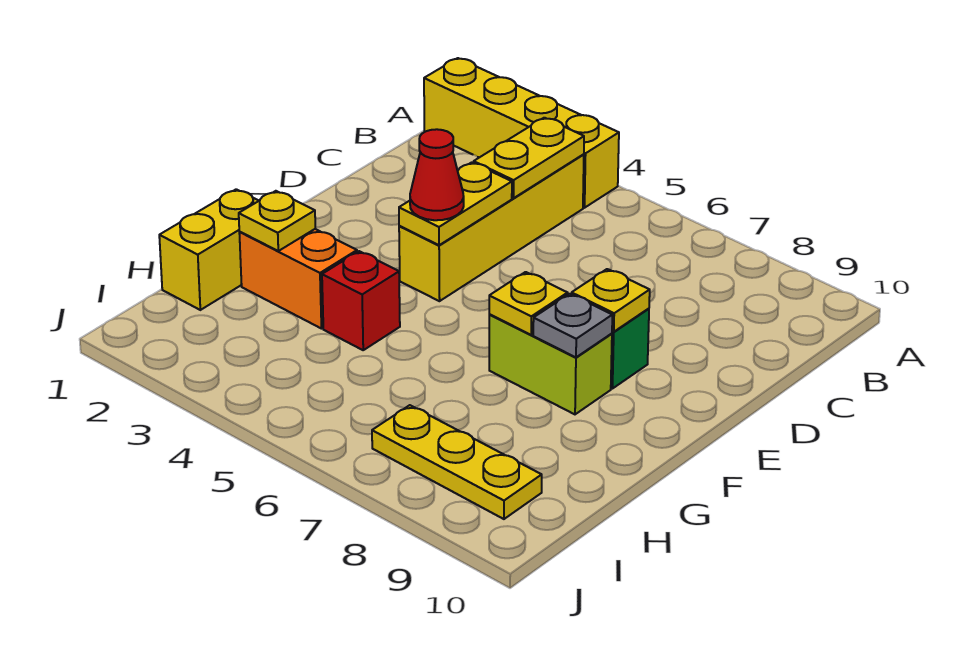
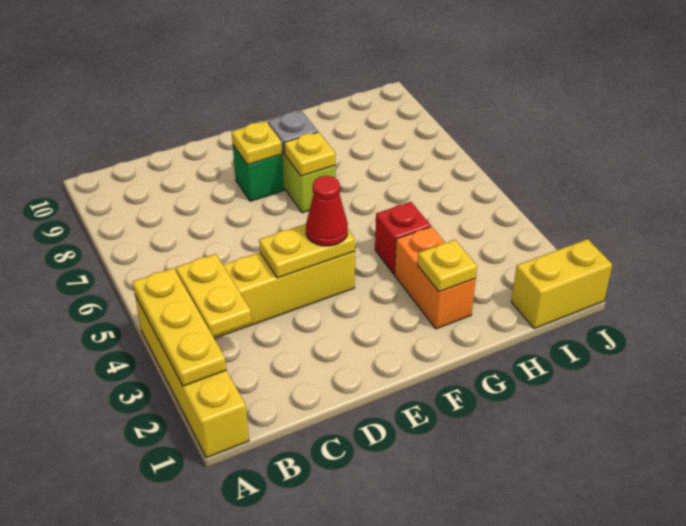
yellow plate B4:C4 level 2 -> yellow plate B3:B4 level 2
yellow brick G1:H1 level 1 -> yellow brick I1:J1 level 1
yellow plate I7:I9 level 1 -> yellow plate A2:A4 level 2

